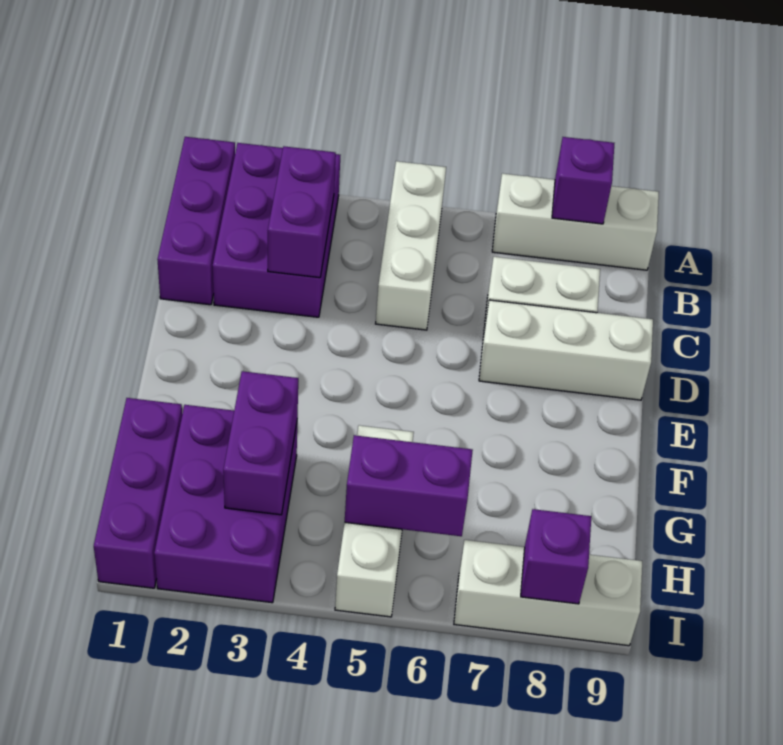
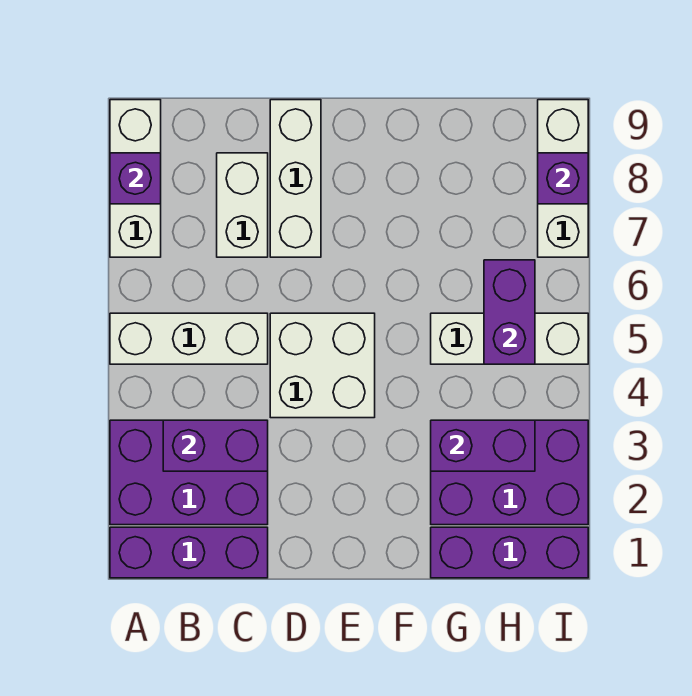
none -> white brick D4:E5 level 1

